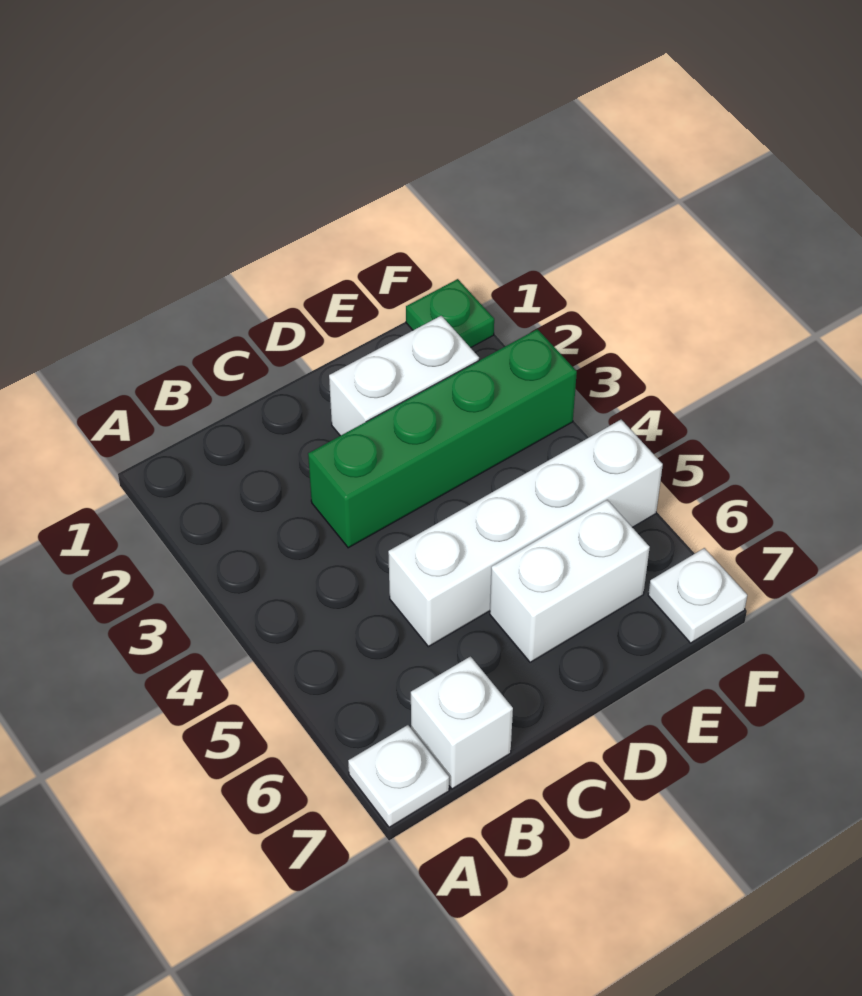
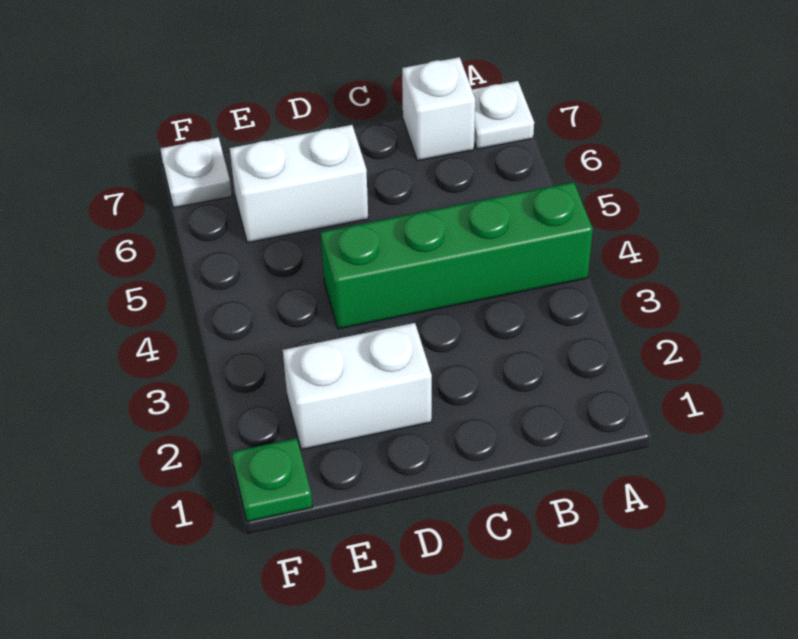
green brick C3:F3 level 1 -> green brick A4:D4 level 1
white brick C5:F5 level 1 -> none

